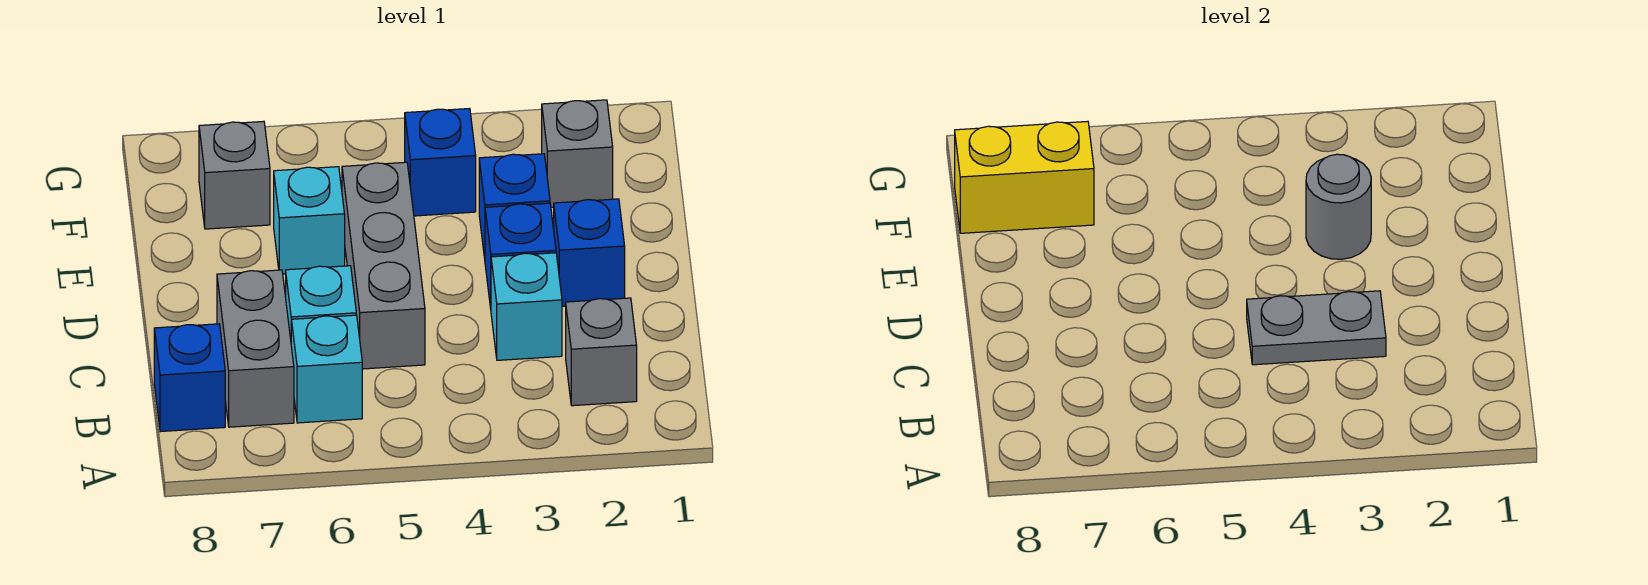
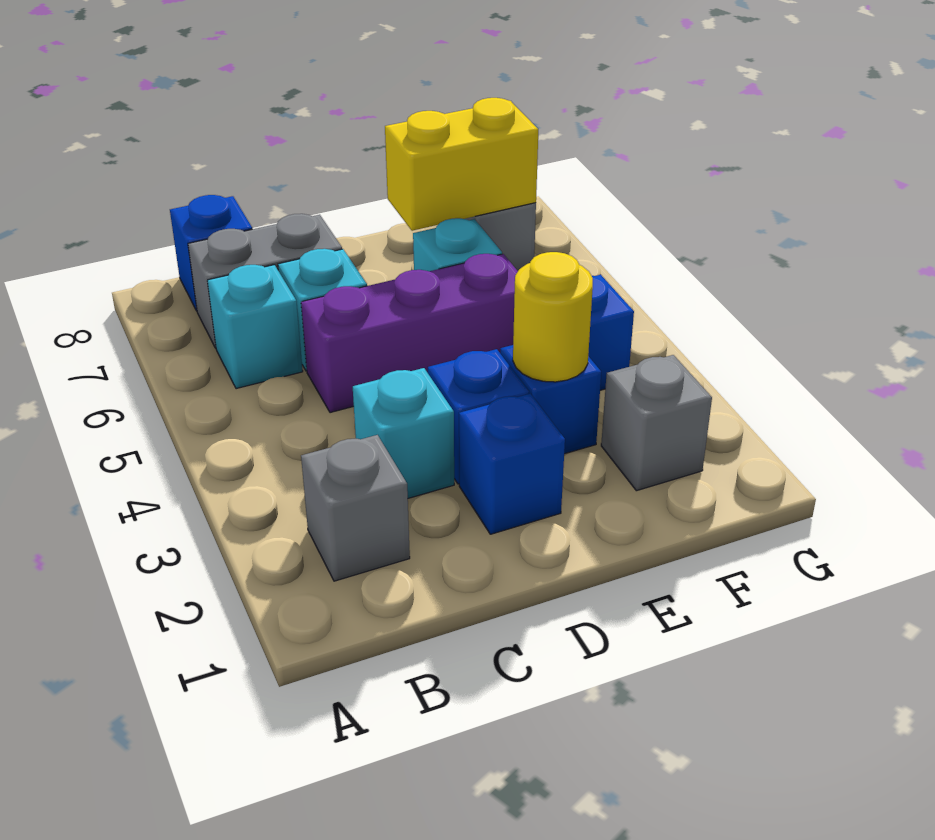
grey plate C3:C4 level 2 -> none
grey brick C5:E5 level 1 -> purple brick C5:E5 level 1
grey round brick E3 level 2 -> yellow round brick E3 level 2
yellow brick F7:F8 level 2 -> yellow brick E7:F7 level 2

